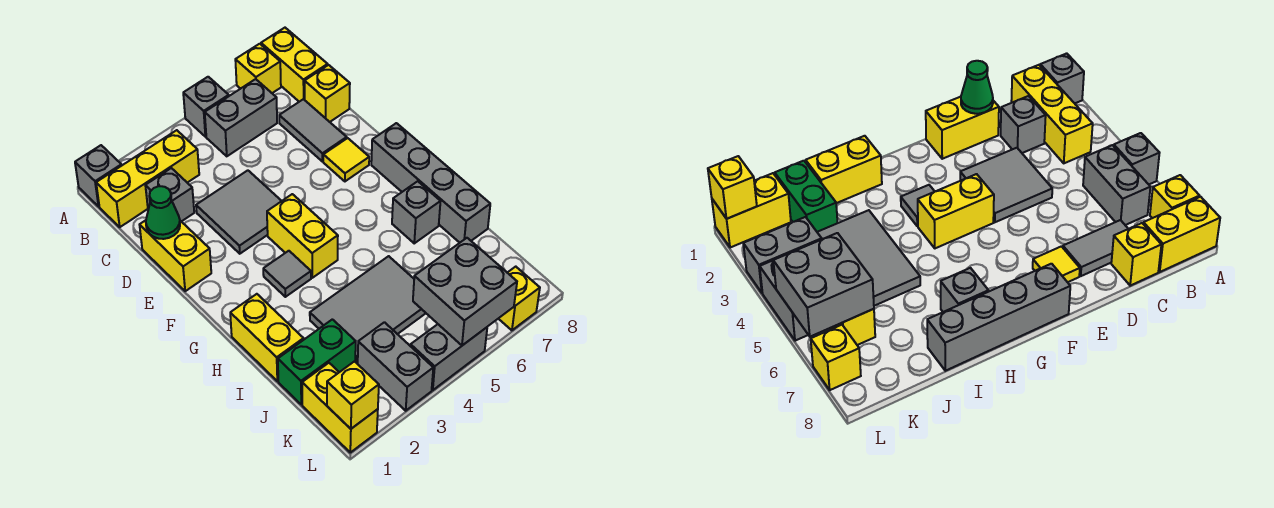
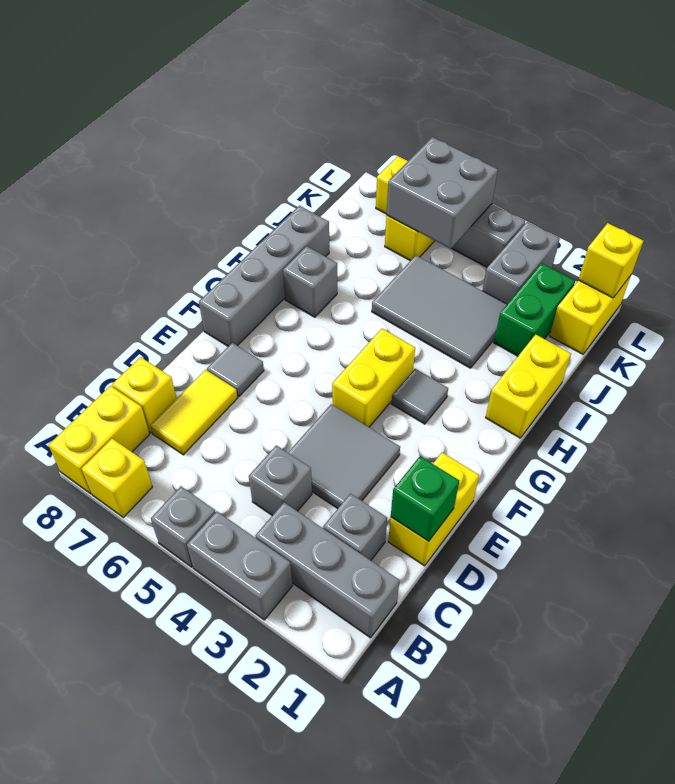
grey brick A1 level 1 -> grey brick C4 level 1
yellow brick B1:B3 level 1 -> grey brick B1:B3 level 1
grey brick B5:B6 level 1 -> grey brick A3:A4 level 1
grey tile C7:D7 level 1 -> yellow tile C7:D7 level 1
green cone D1 level 2 -> green brick D1 level 2
yellow tile E7 level 1 -> grey tile E7 level 1
green brick J1:J2 level 1 -> green brick J2:K2 level 1

